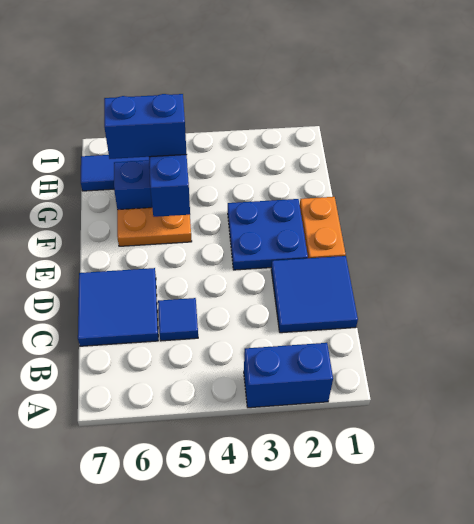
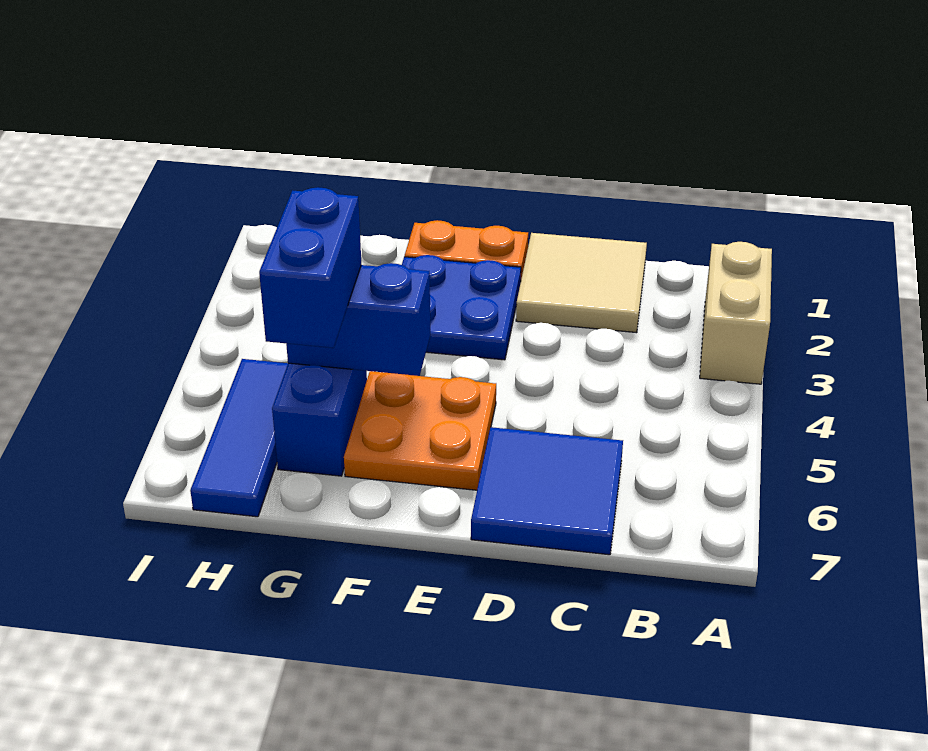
blue brick A2:A3 level 1 -> tan brick A2:A3 level 1
blue tile C1:D2 level 1 -> tan tile C1:D2 level 1
blue tile C5 level 1 -> none
orange plate F5:F6 level 1 -> orange plate E5:F6 level 1

